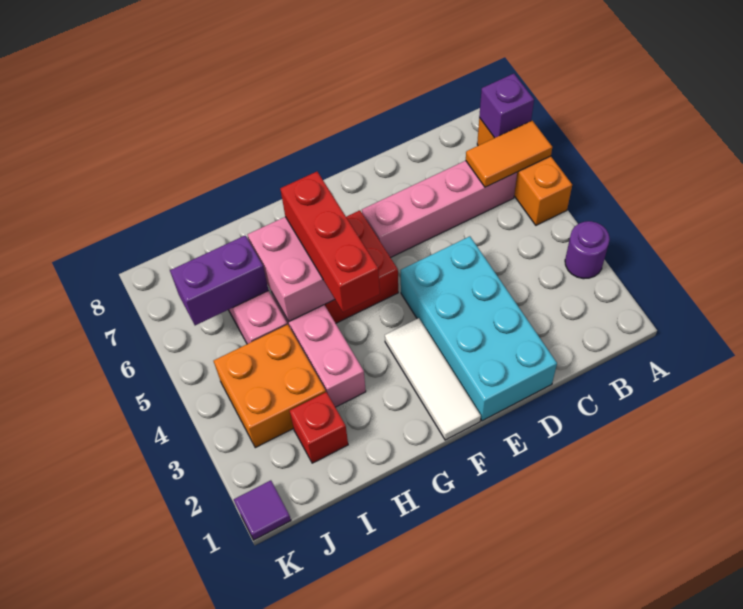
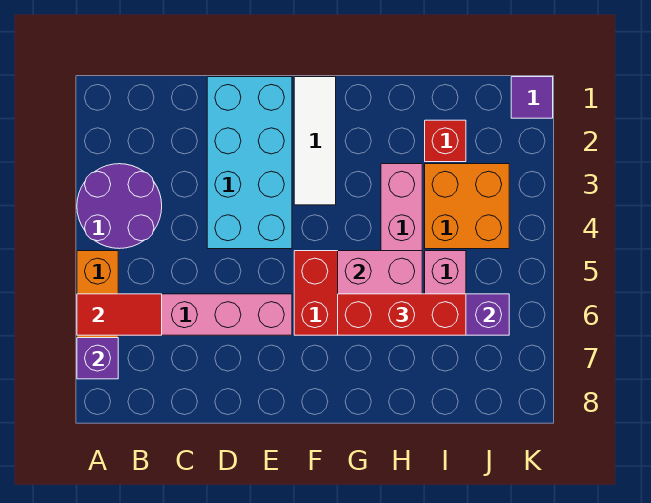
purple round brick A3 level 1 -> purple round brick A3:B4 level 1
orange tile A6:B6 level 2 -> red tile A6:B6 level 2
red brick G4:G6 level 3 -> red brick G6:I6 level 3

